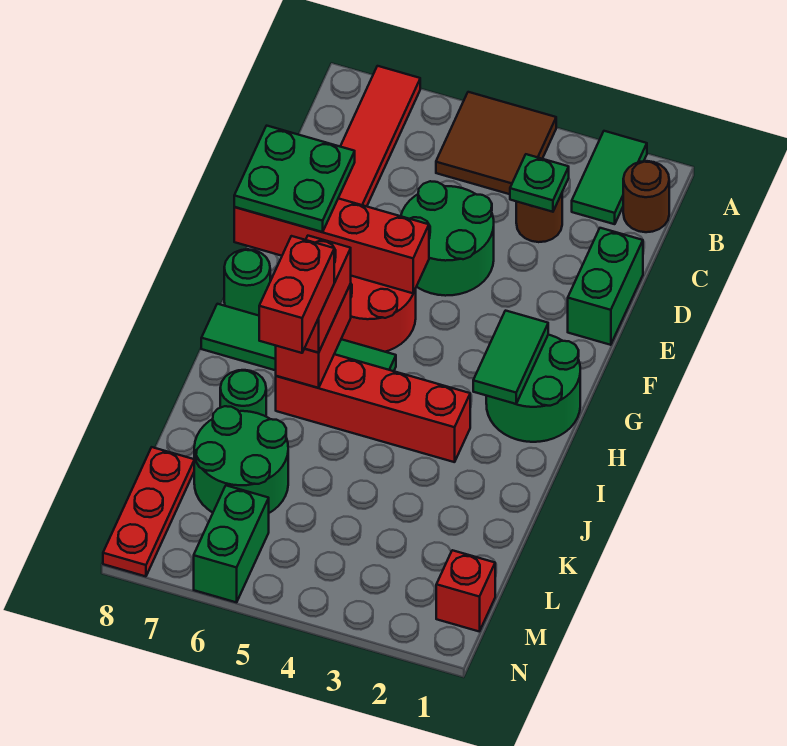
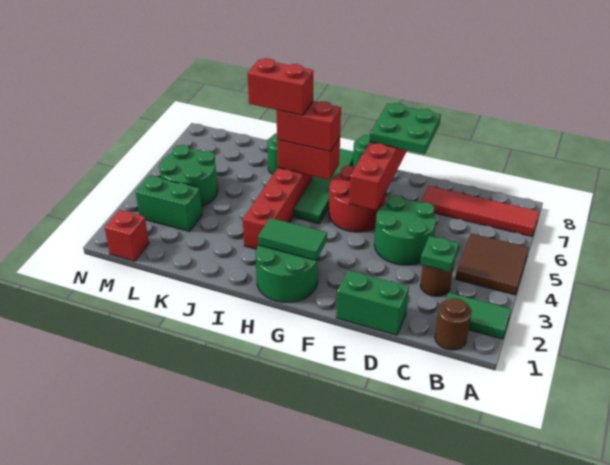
green round brick K6:L7 level 1 -> green round brick L4:M5 level 1
red plate L8:N8 level 1 -> none
green brick M6:N6 level 1 -> green brick L3:M3 level 1

